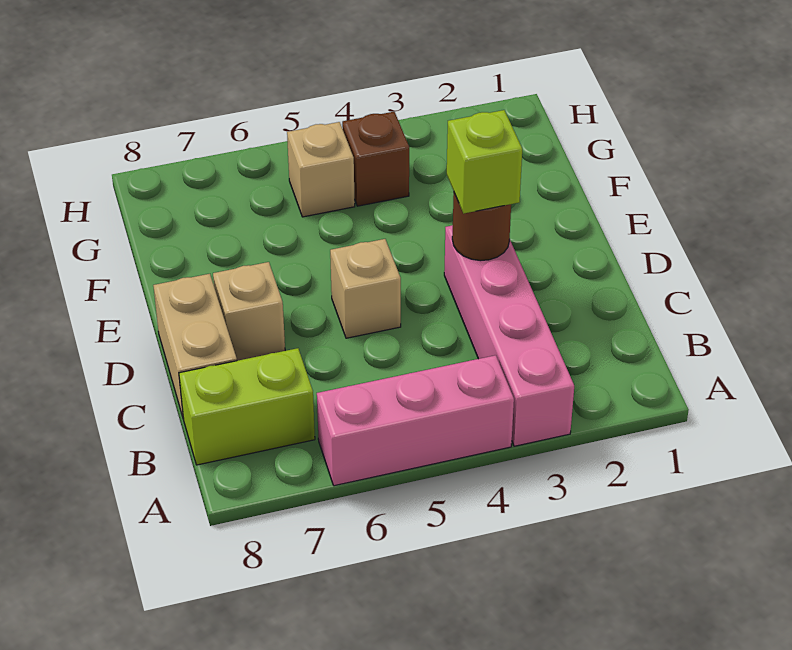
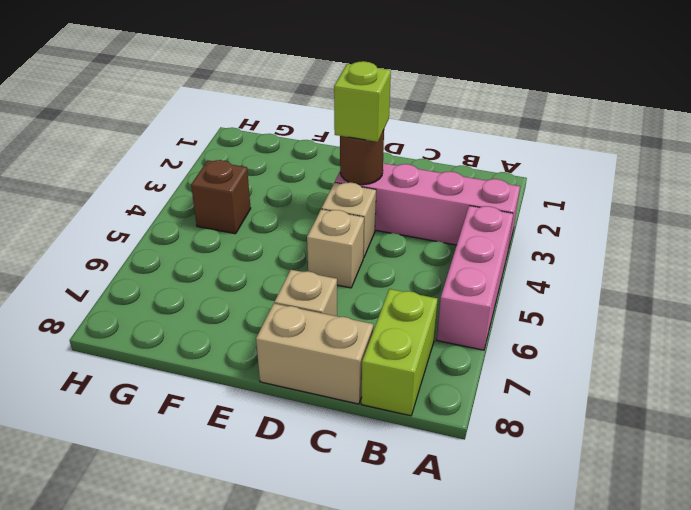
tan brick G5 level 1 -> tan brick D4 level 1

